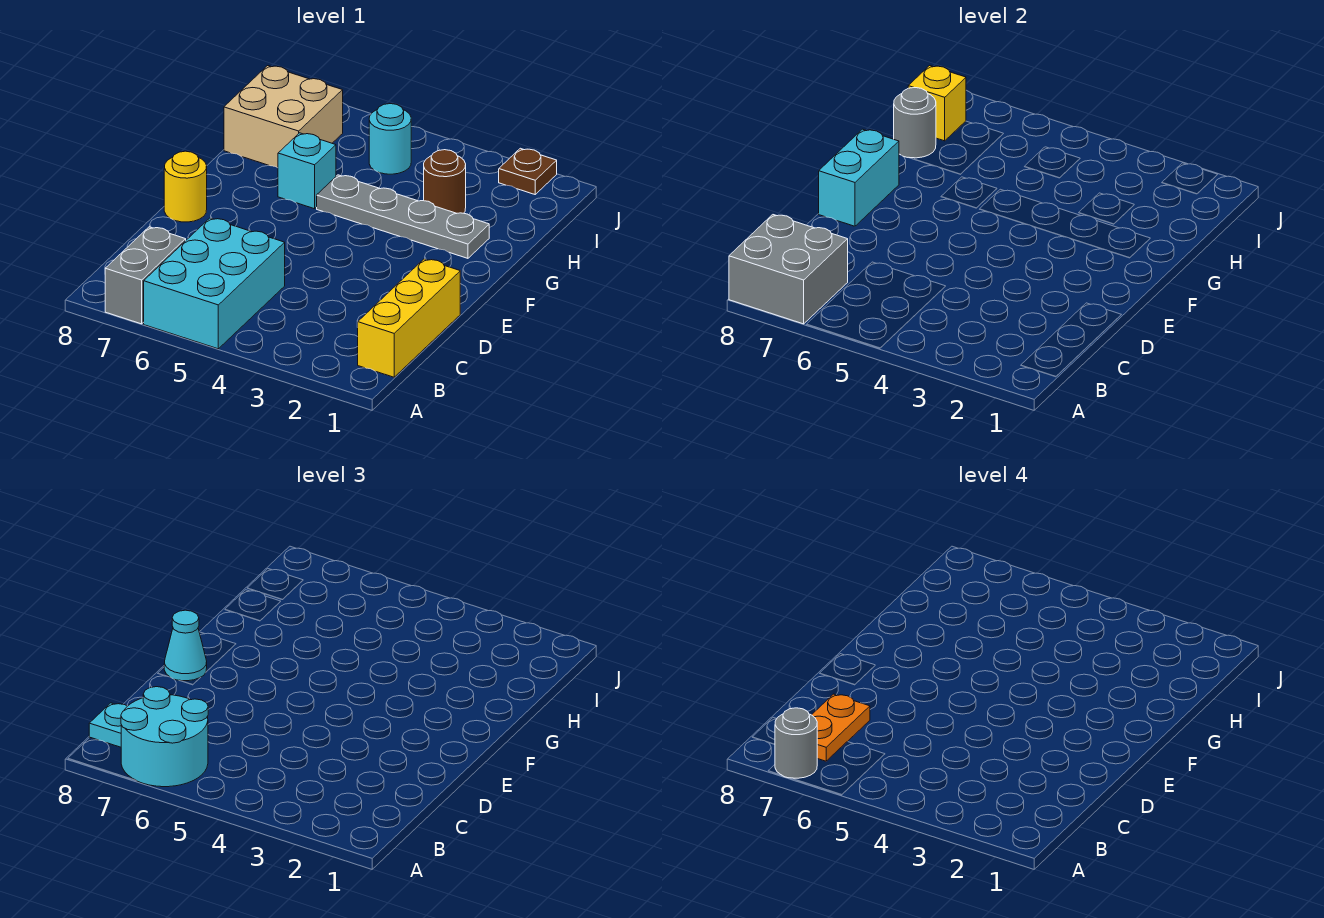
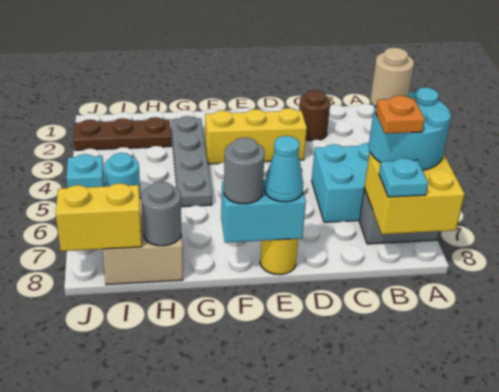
grey brick A7:B8 level 2 -> yellow brick A7:B8 level 2
grey round brick A7 level 4 -> grey round brick F8 level 3
yellow brick B1:D1 level 1 -> yellow brick D3:F3 level 1
none -> tan round brick B6 level 4
orange plate B7:C7 level 4 -> orange plate B7 level 4
cyan brick G6 level 1 -> cyan brick J5 level 1
brown round brick H3 level 1 -> brown round brick C2 level 1
yellow brick I8 level 2 -> yellow brick I8:J8 level 2
brown plate J2 level 1 -> brown plate H2:J2 level 1

